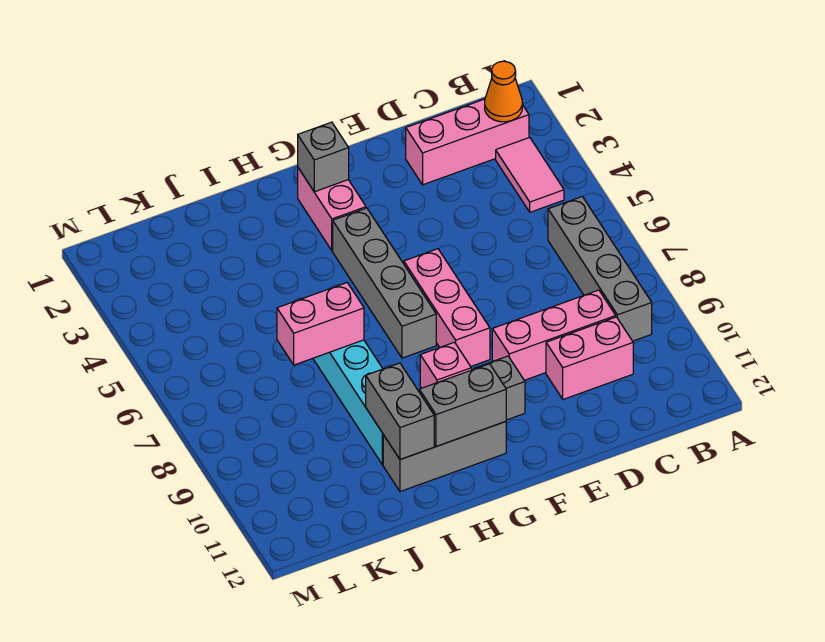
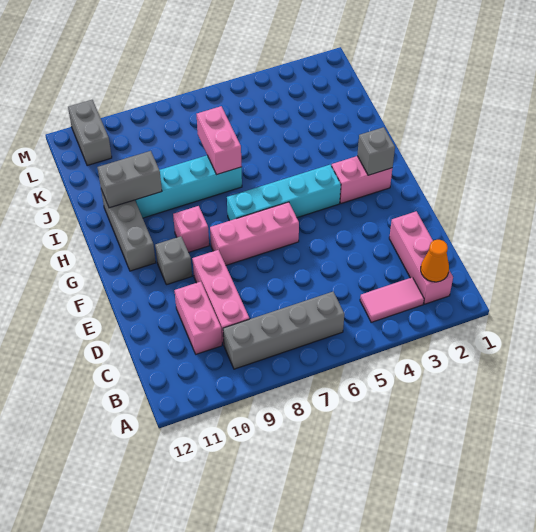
grey brick G4:G7 level 1 -> cyan brick G4:G7 level 1
grey brick G11:H11 level 2 -> grey brick L11:M11 level 1

